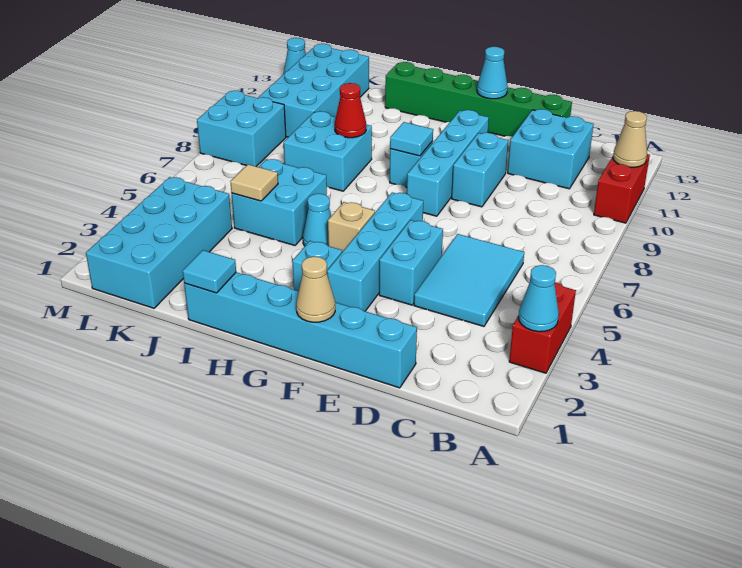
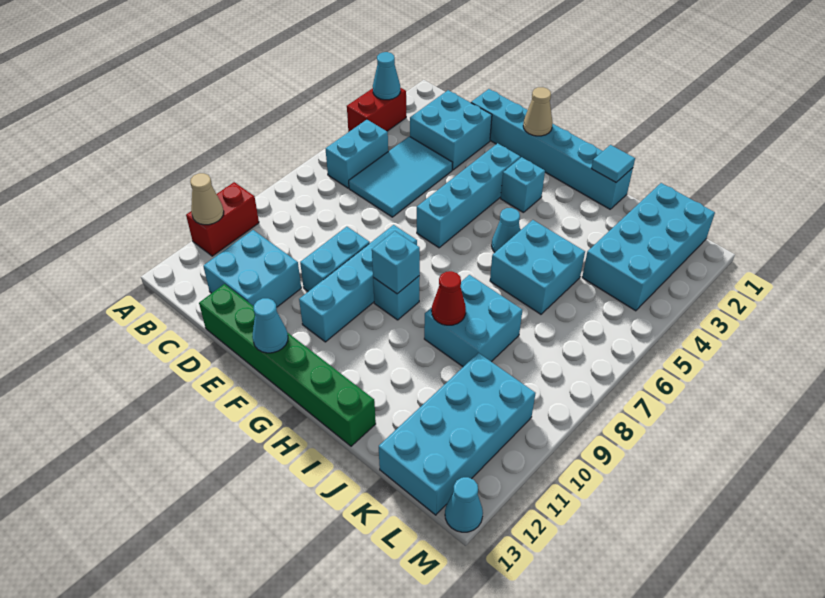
cyan brick E4:E5 level 1 -> cyan brick B5:B6 level 1
tan brick G5 level 1 -> none
cyan tile G9 level 2 -> cyan brick G9 level 2
tan tile J5 level 2 -> none
cyan brick L8:M9 level 1 -> cyan brick C2:D3 level 1

